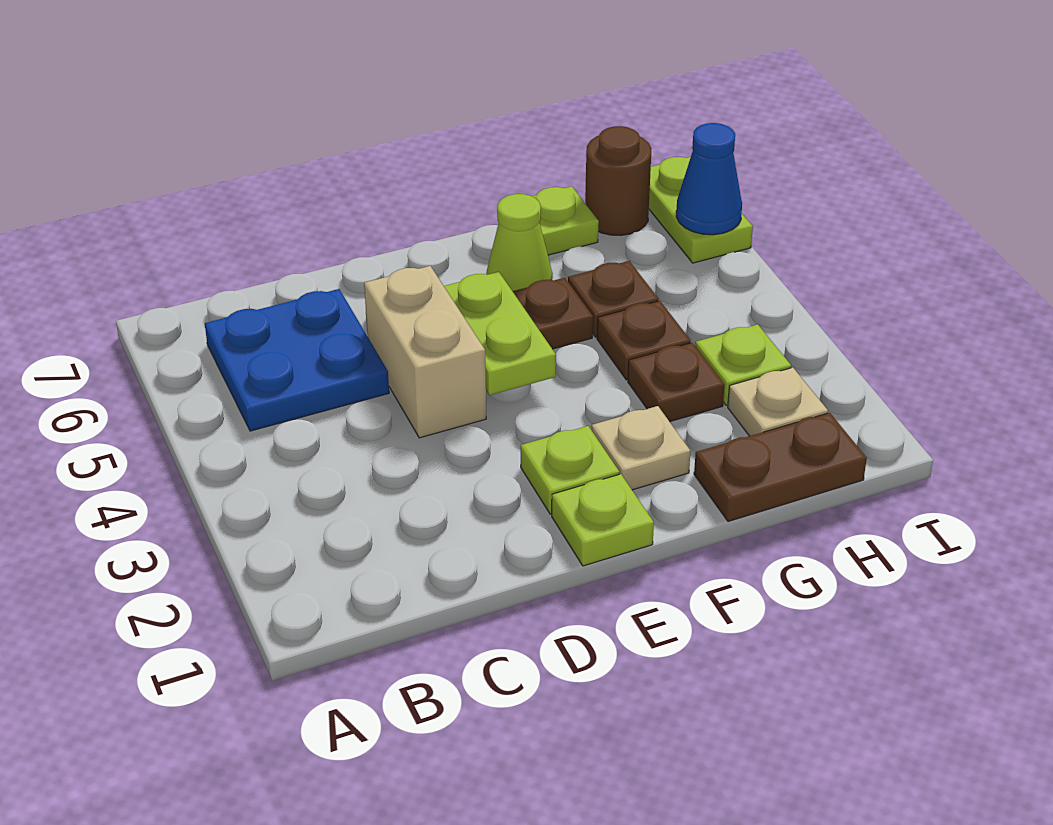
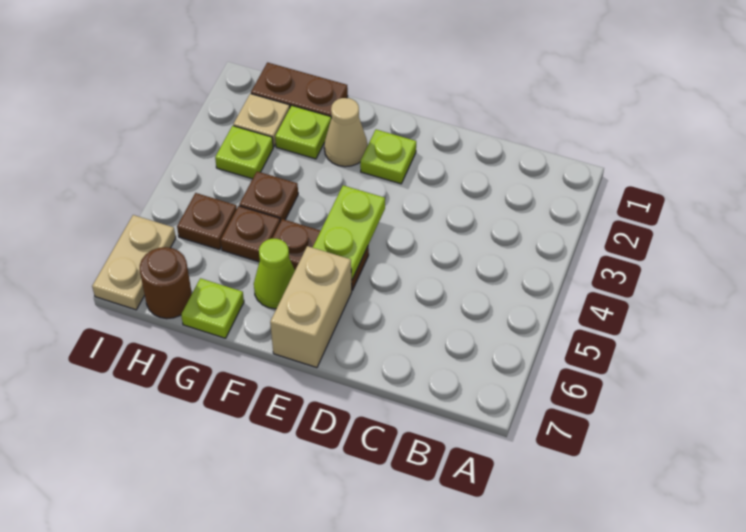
blue plate B5:C6 level 1 -> none
tan brick D4:D5 level 1 -> tan brick E6:E7 level 1
lime plate E1 level 1 -> lime plate G2 level 1
tan plate F2 level 1 -> tan cone F2 level 1
brown plate G3 level 1 -> brown plate H5 level 1
lime plate I6:I7 level 1 -> tan plate I6:I7 level 1
blue cone I6 level 2 -> none

